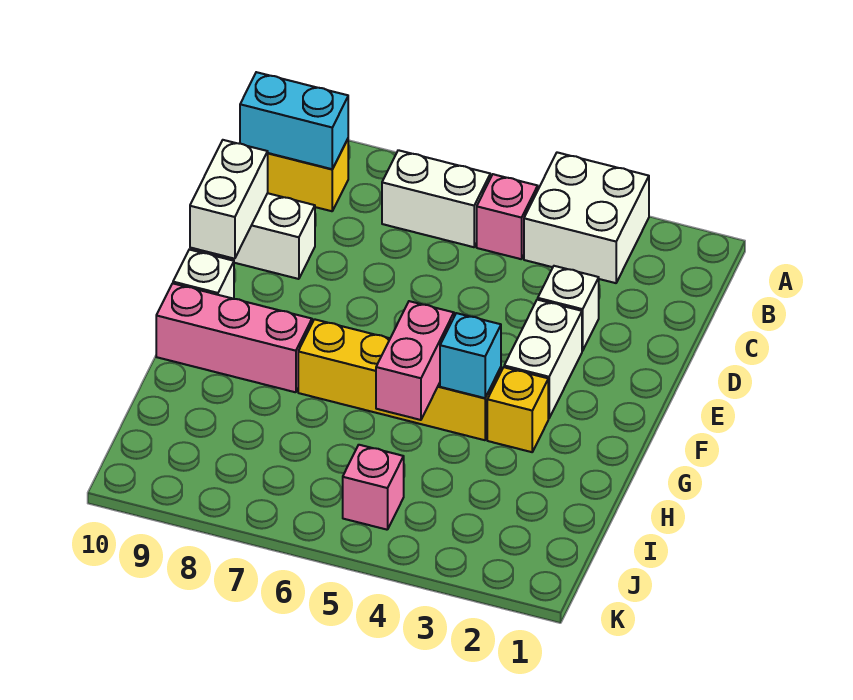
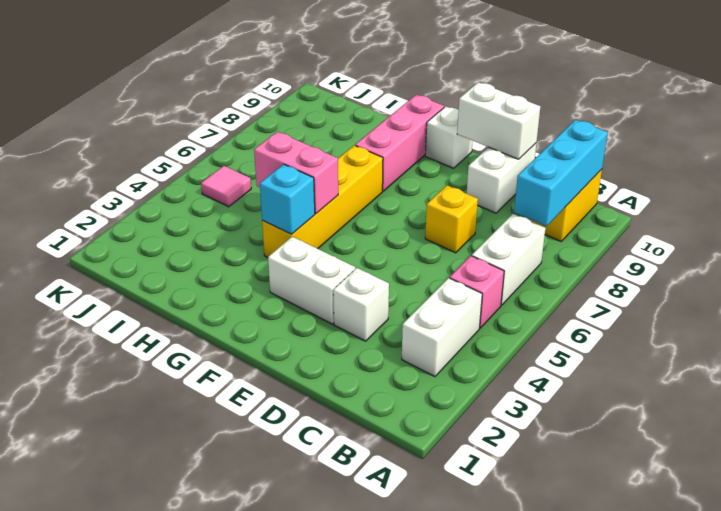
white brick A3:B4 level 1 -> white brick B3:B4 level 1
cyan brick B9:B10 level 2 -> cyan brick B8:B10 level 2
yellow brick G3 level 1 -> yellow brick D7 level 1
pink brick J5 level 1 -> pink tile J5 level 1

